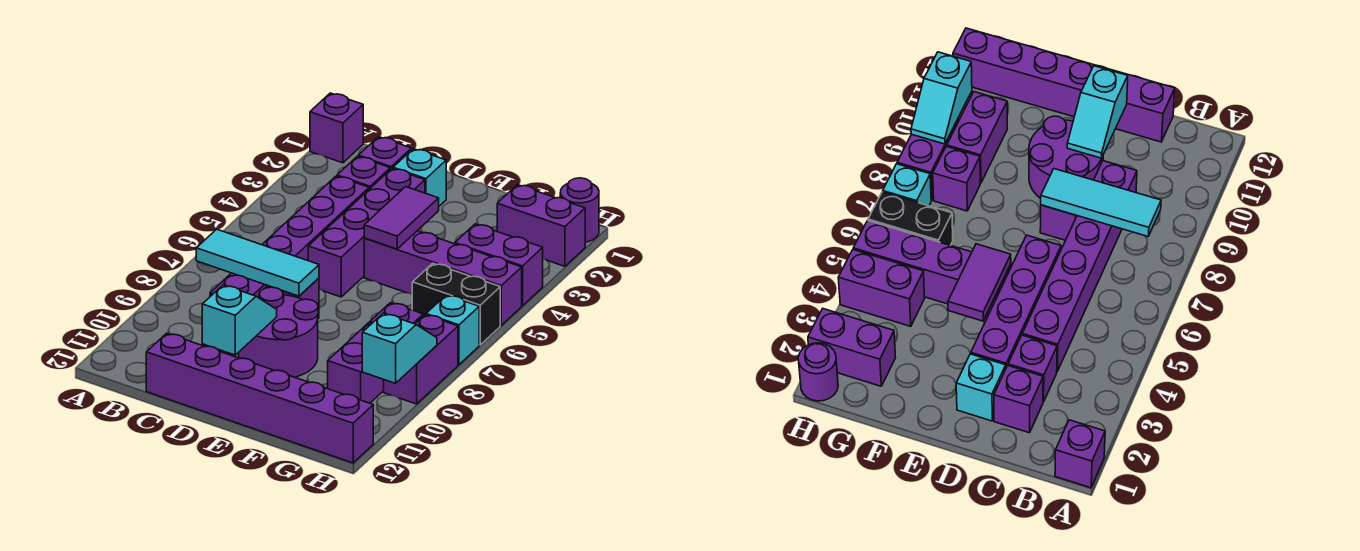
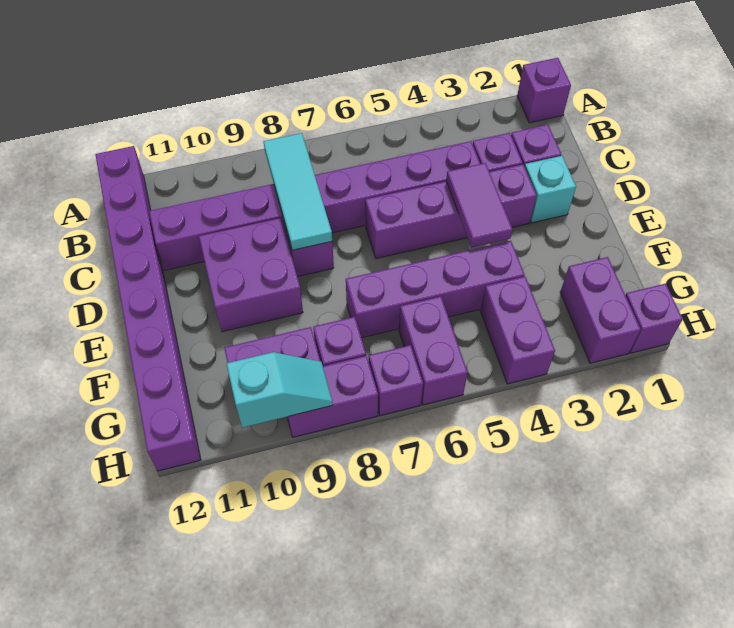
purple brick C4:C9 level 1 -> purple brick C4:C11 level 1
purple brick C12:H12 level 1 -> purple brick A12:H12 level 1
purple round brick D9:E10 level 1 -> purple brick D9:E10 level 1
cyan slope D10:D11 level 2 top 11 -> none
purple tile E4:E5 level 2 -> purple tile D4:E4 level 2
purple brick E5:H5 level 1 -> purple brick F4:F7 level 1
black brick G6:H6 level 1 -> purple brick G6:H6 level 1
purple round brick H1 level 1 -> purple brick H1 level 1
cyan brick H7 level 1 -> purple brick H7 level 1

